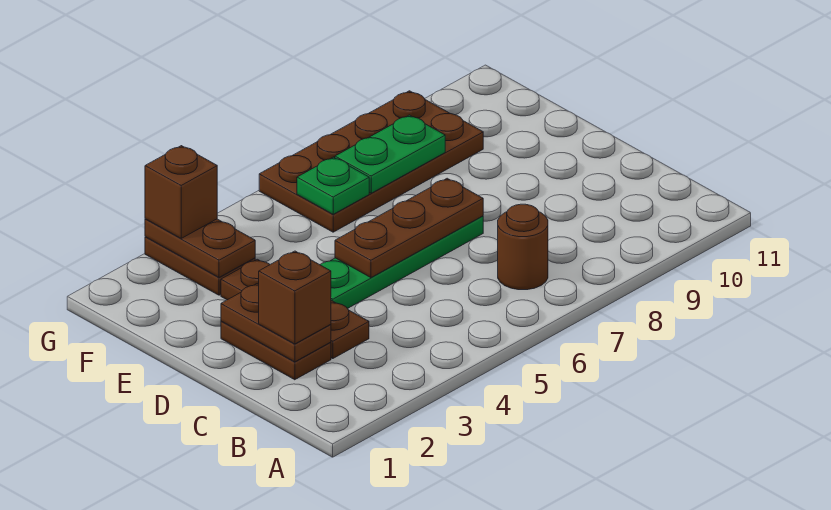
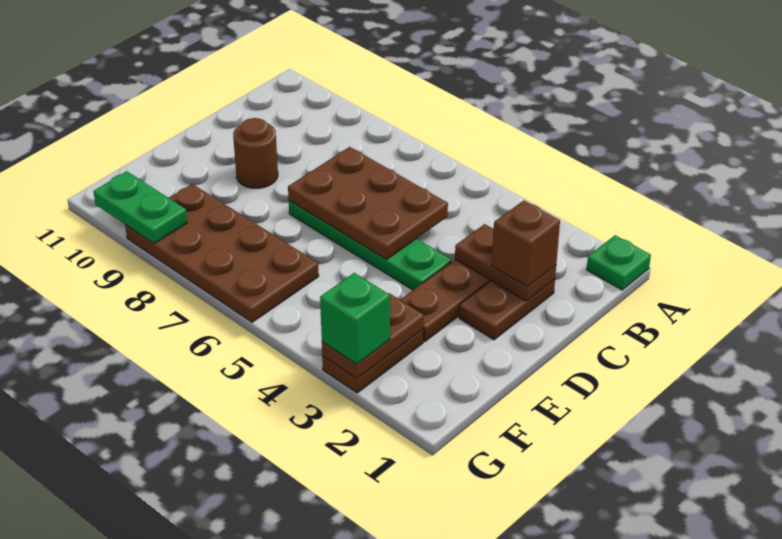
brown round brick B7 level 1 -> brown round brick D9 level 1
brown plate C2:D2 level 2 -> brown plate C2:C3 level 2
brown plate D5:D7 level 2 -> brown plate C5:D7 level 2
green plate F6 level 2 -> green plate A1 level 1
green plate F7:F8 level 2 -> green plate G9:G10 level 2
brown brick G3 level 3 -> green brick G3 level 3

